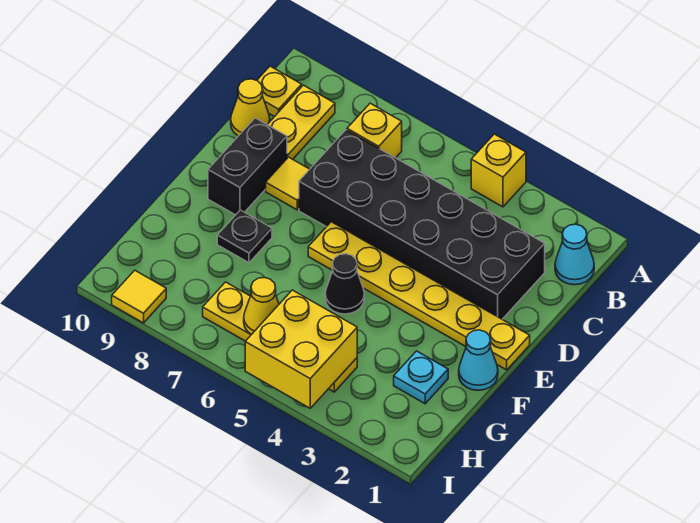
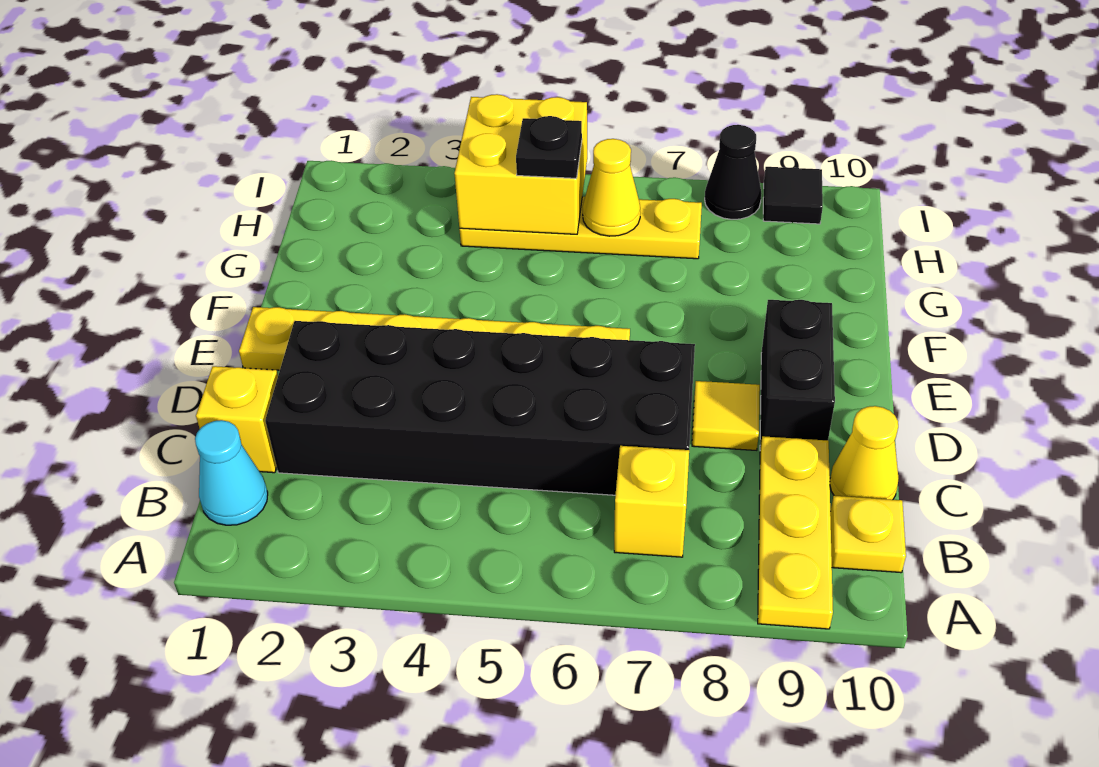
yellow brick A4 level 1 -> yellow brick C1 level 1
yellow plate B9:C9 level 1 -> yellow plate A9:C9 level 1
cyan cone F1 level 1 -> none
black cone F5 level 1 -> black cone I8 level 1
black plate F8 level 1 -> black plate H5 level 3
cyan plate G2 level 1 -> none
yellow tile I9 level 1 -> black tile I9 level 1

